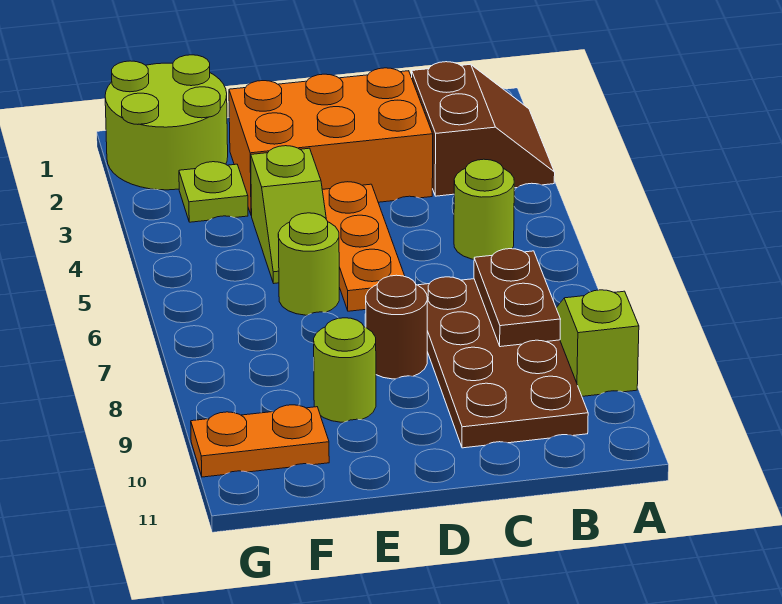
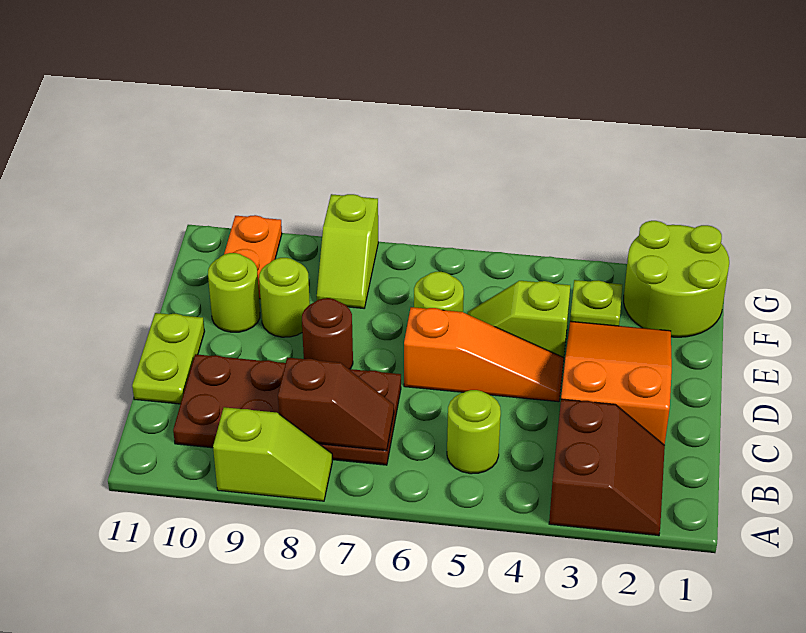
brown slope A2:B3 level 1 top B -> brown slope A2:B3 level 1 top 3
brown plate B7:B8 level 2 -> brown slope B7:B8 level 2 top 8
orange brick C2:E3 level 1 -> orange slope C2:E3 level 1 top C
none -> lime plate C11:D11 level 1
orange plate D4:D6 level 1 -> orange slope D4:D6 level 1 top 6
none -> lime round brick E10 level 1
none -> lime slope F8:G8 level 1 top G

